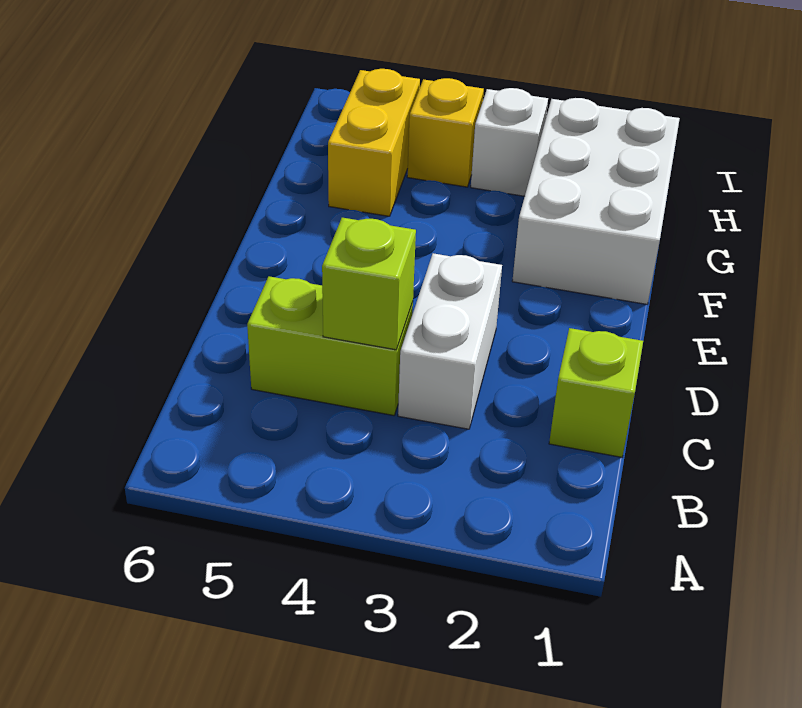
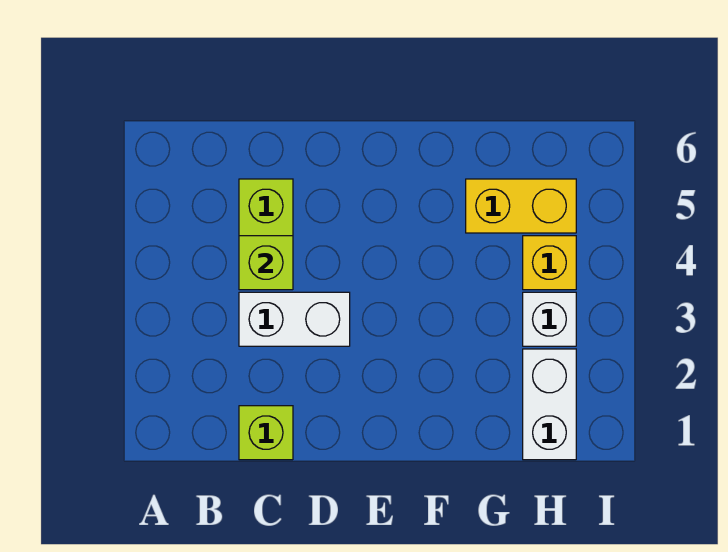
white brick F1:H2 level 1 -> white brick H1:H2 level 1

